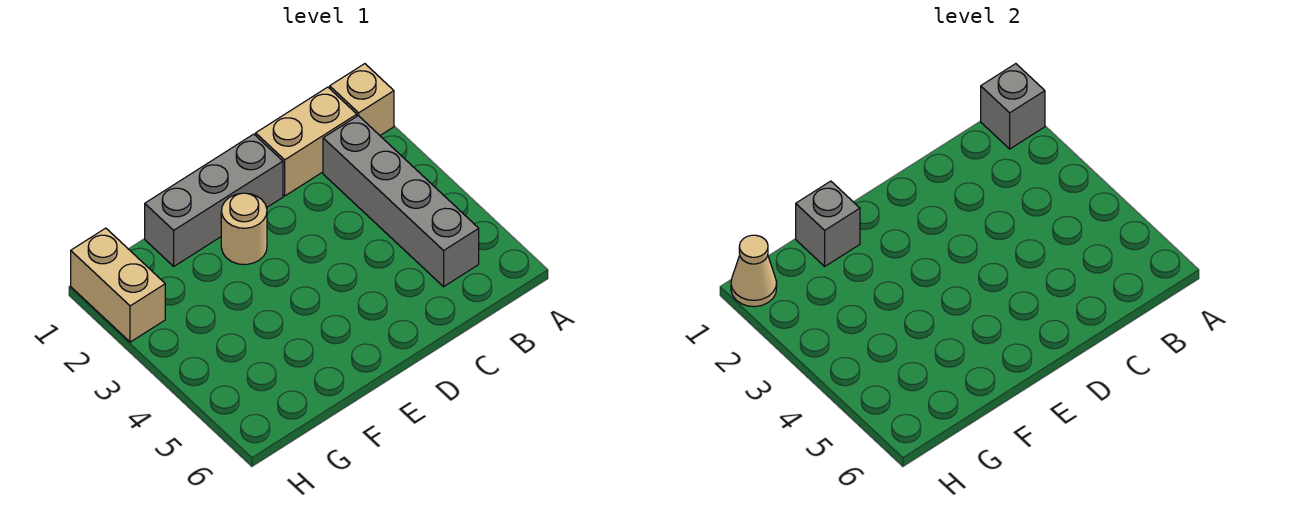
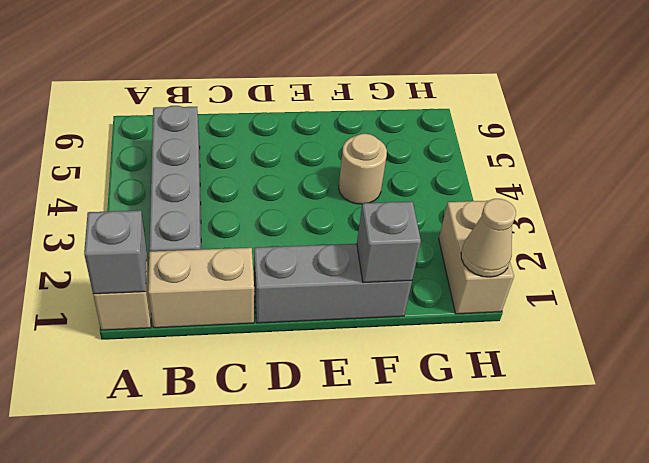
tan round brick E2 level 1 -> tan round brick F4 level 1

